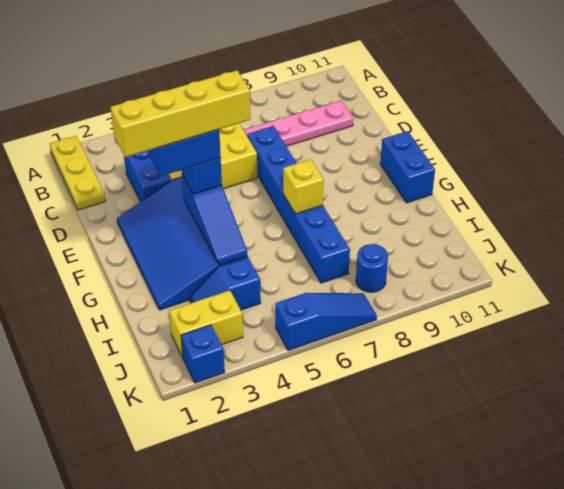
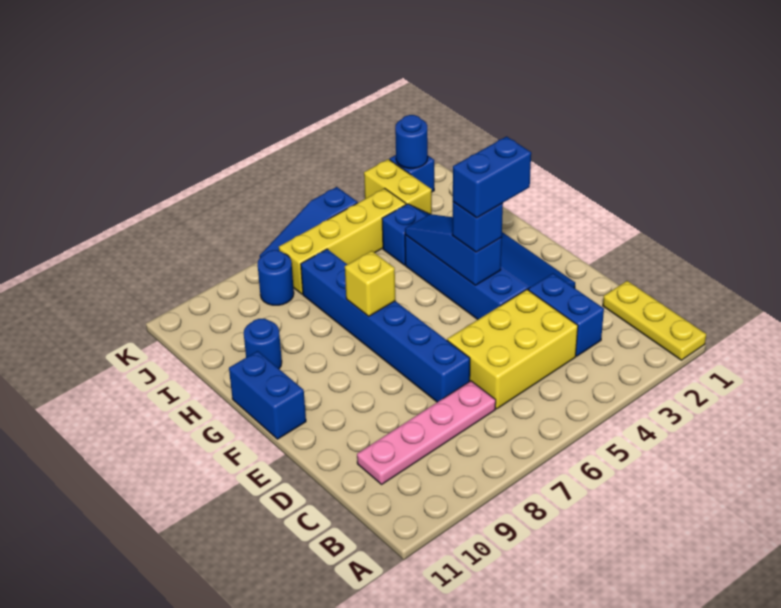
yellow brick F2:F5 level 5 -> yellow brick J4:J7 level 1
none -> blue round brick H10 level 1
yellow brick J2:J3 level 1 -> yellow brick J3:K3 level 1
none -> blue round brick K2 level 2

